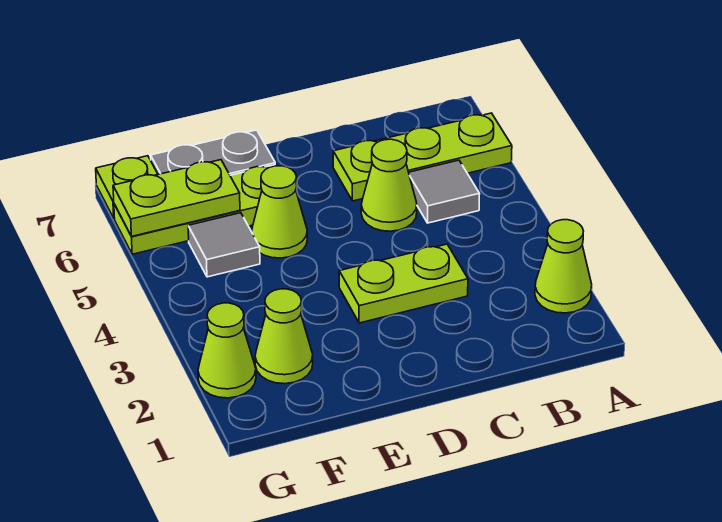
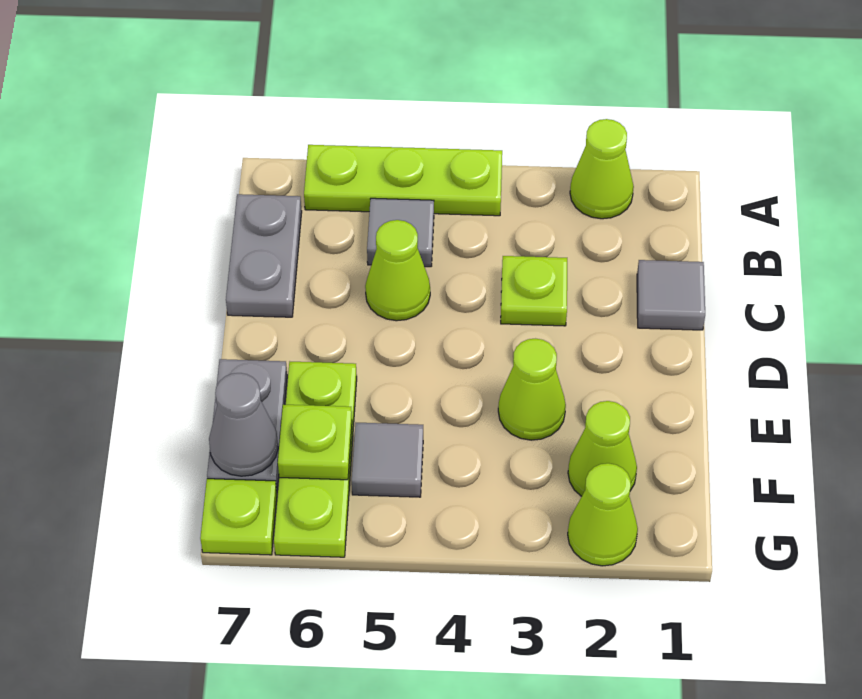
lime plate A6:C6 level 1 -> lime plate A4:A6 level 1
none -> grey plate B7:C7 level 1
none -> grey tile C1 level 1
lime plate C3:D3 level 1 -> lime plate C3 level 1
lime cone E5 level 1 -> lime cone E3 level 1
lime plate F6:G6 level 2 -> lime plate F6 level 2
none -> grey cone F7 level 2

